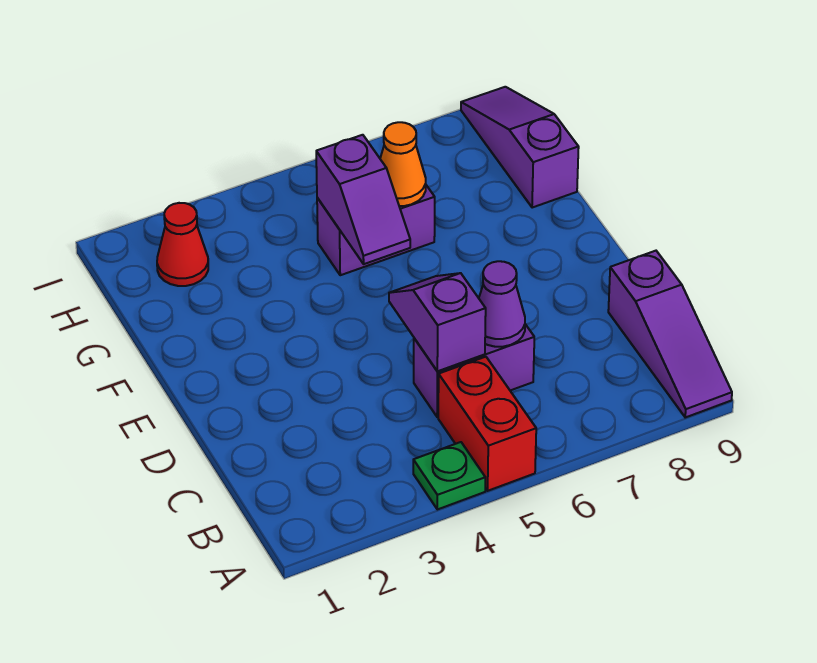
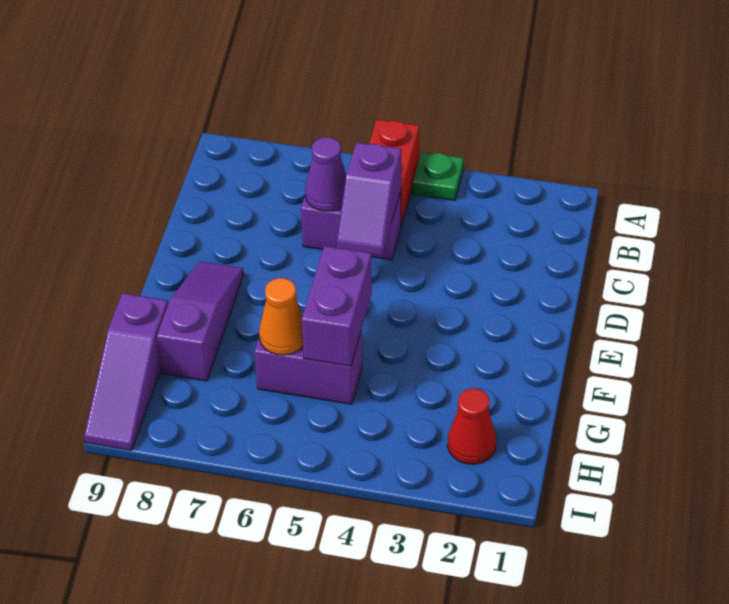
purple slope A9:C9 level 1 top C -> purple slope E8:G8 level 1 top G
purple slope F5:G5 level 2 top G -> purple brick F5:G5 level 2

